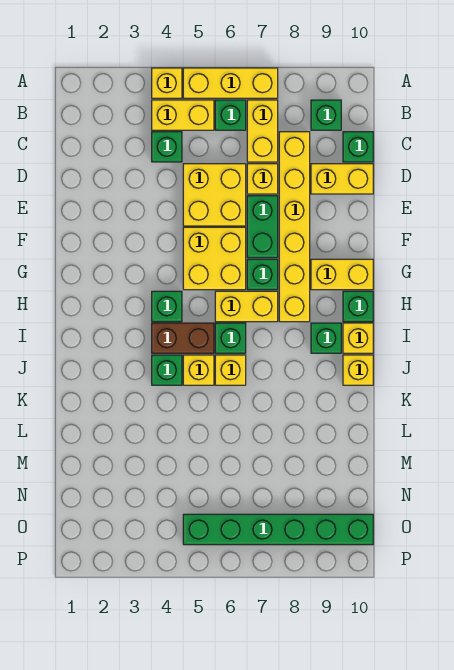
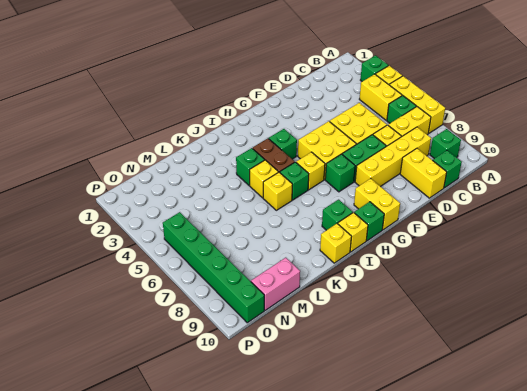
green brick C4 level 1 -> green brick A3 level 1
yellow brick C8:H8 level 1 -> yellow brick C8:F8 level 1
yellow brick H6:H7 level 1 -> yellow brick H6 level 1
none -> pink brick M10:N10 level 1

